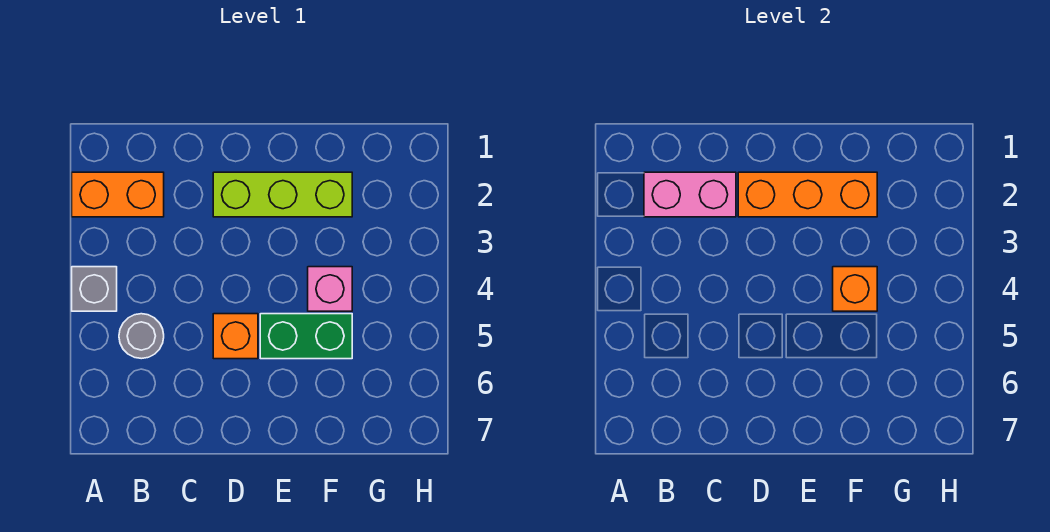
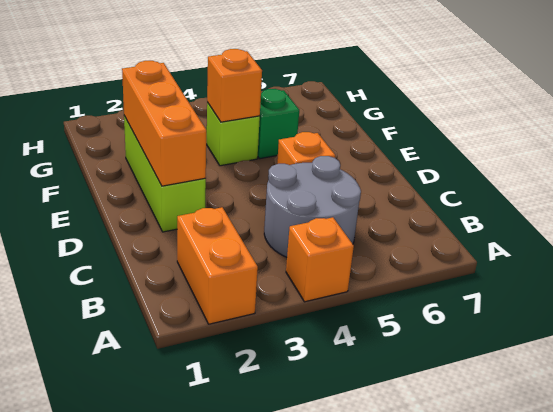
grey brick A4 level 1 -> orange brick A4 level 1
pink brick B2:C2 level 2 -> none
grey round brick B5 level 1 -> grey round brick B4:C5 level 1
green brick E5:F5 level 1 -> green brick F5 level 1
pink brick F4 level 1 -> lime brick F4 level 1

